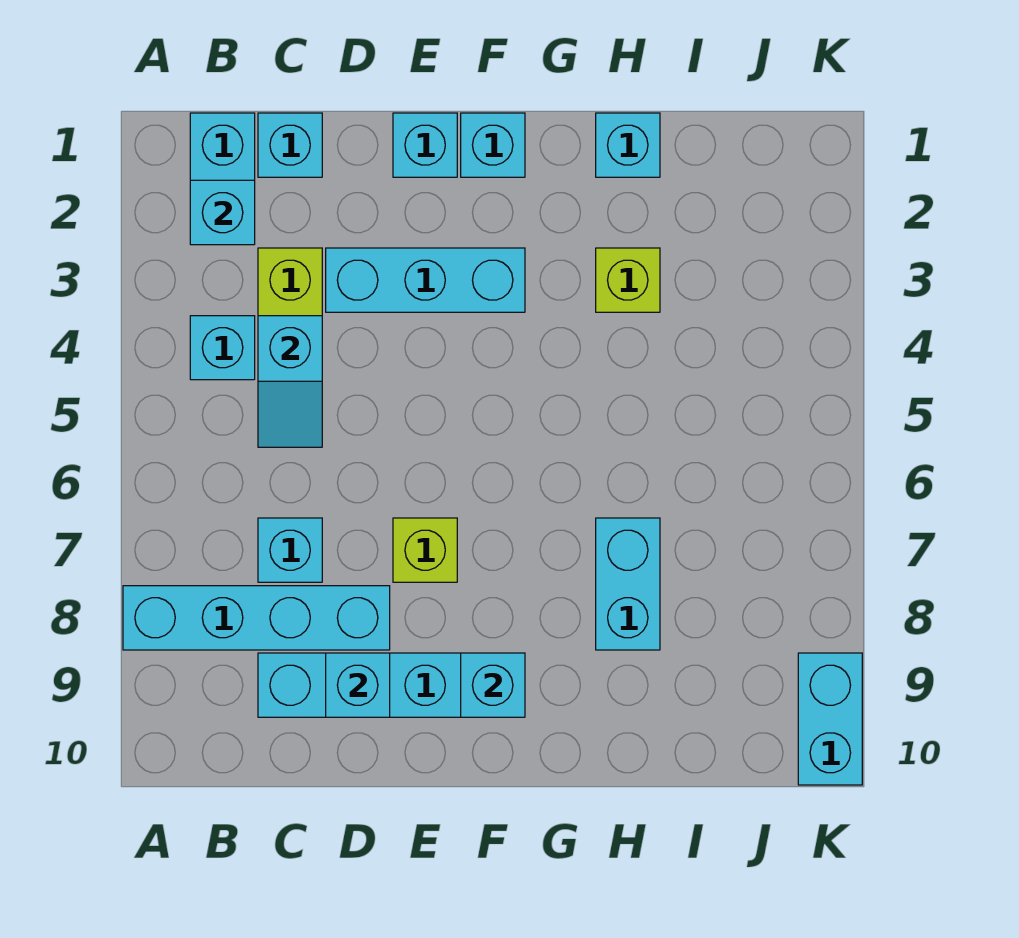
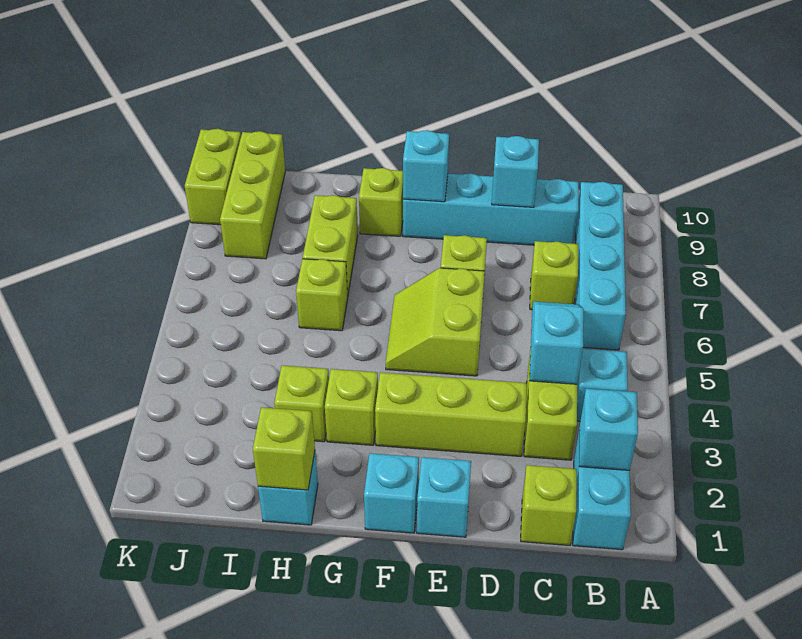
cyan brick A8:D8 level 1 -> cyan brick B6:B9 level 1
cyan brick C1 level 1 -> lime brick C1 level 1
cyan brick C7 level 1 -> lime brick C7 level 1
cyan brick D3:F3 level 1 -> lime brick D3:F3 level 1
none -> lime slope E5:F6 level 1 top E
none -> lime brick G3 level 1
none -> lime brick G9 level 1
none -> lime brick H1 level 2
none -> lime brick H6 level 1
cyan brick H7:H8 level 1 -> lime brick H7:H8 level 1
none -> lime brick J8:J10 level 1
cyan brick K9:K10 level 1 -> lime brick K9:K10 level 1

